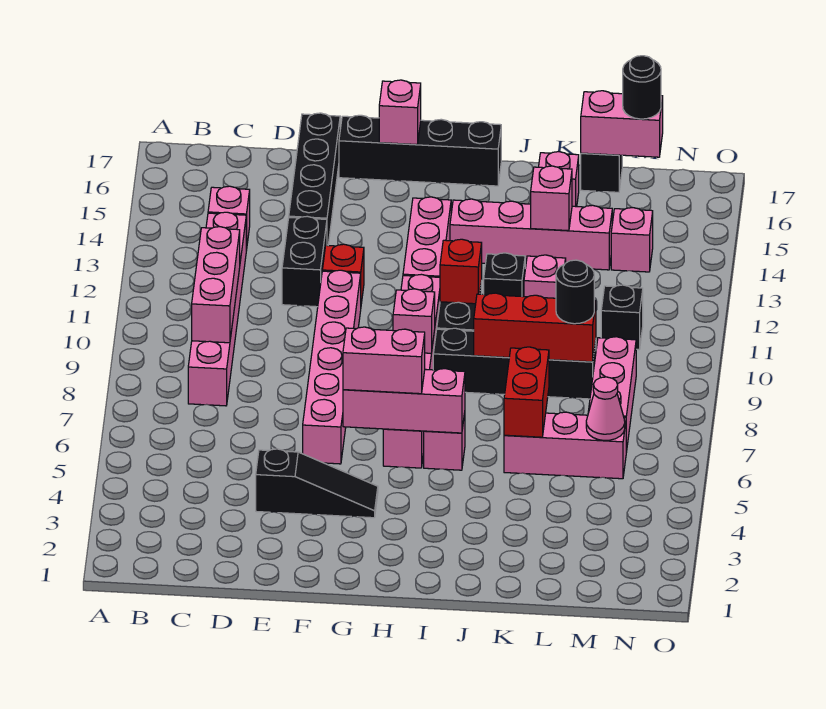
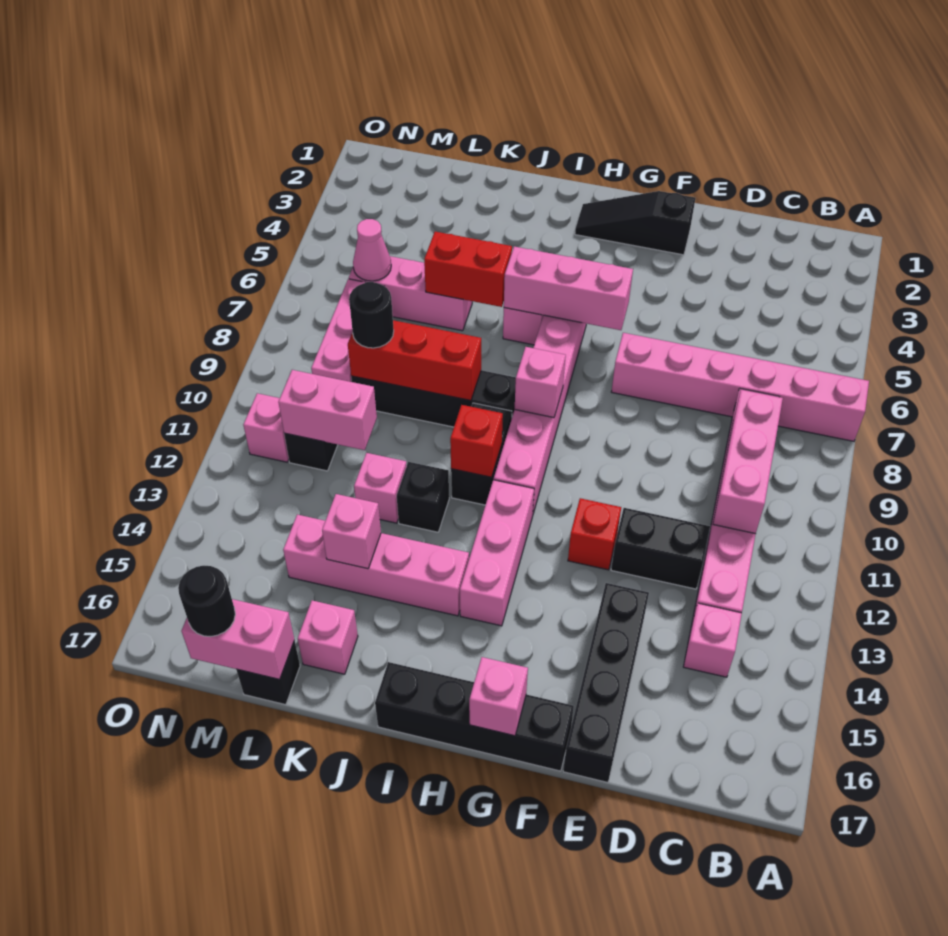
black slope E4:G4 level 1 top E -> black slope F2:H2 level 1 top F
black brick E12:E13 level 1 -> black brick D12:E12 level 1
pink brick F6:F11 level 1 -> pink brick A7:F7 level 1
pink brick G6:H6 level 3 -> pink brick L11:M11 level 2
red brick K6:K7 level 2 -> red brick J6:K6 level 2
pink brick M14 level 1 -> pink brick N11 level 1

